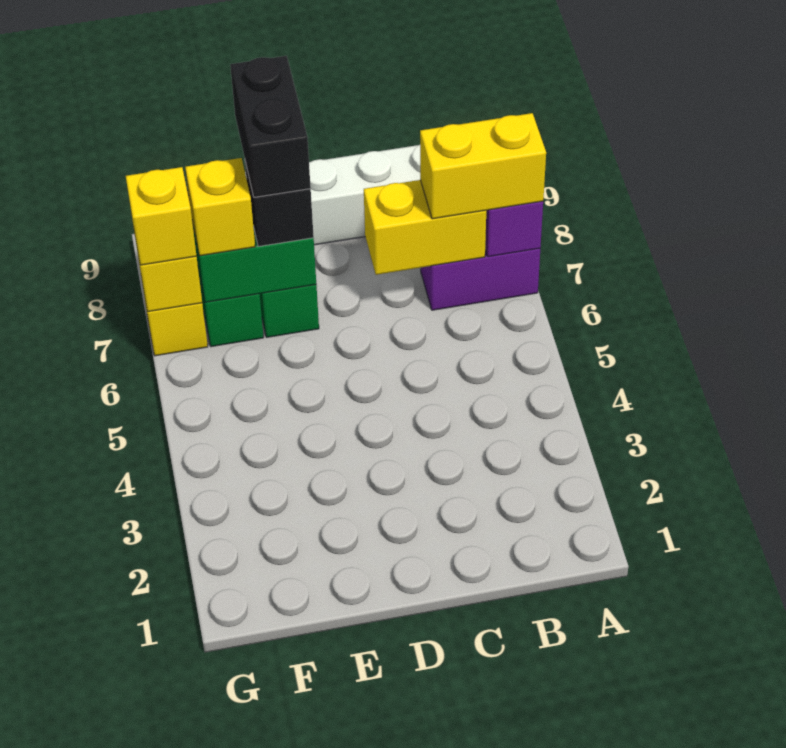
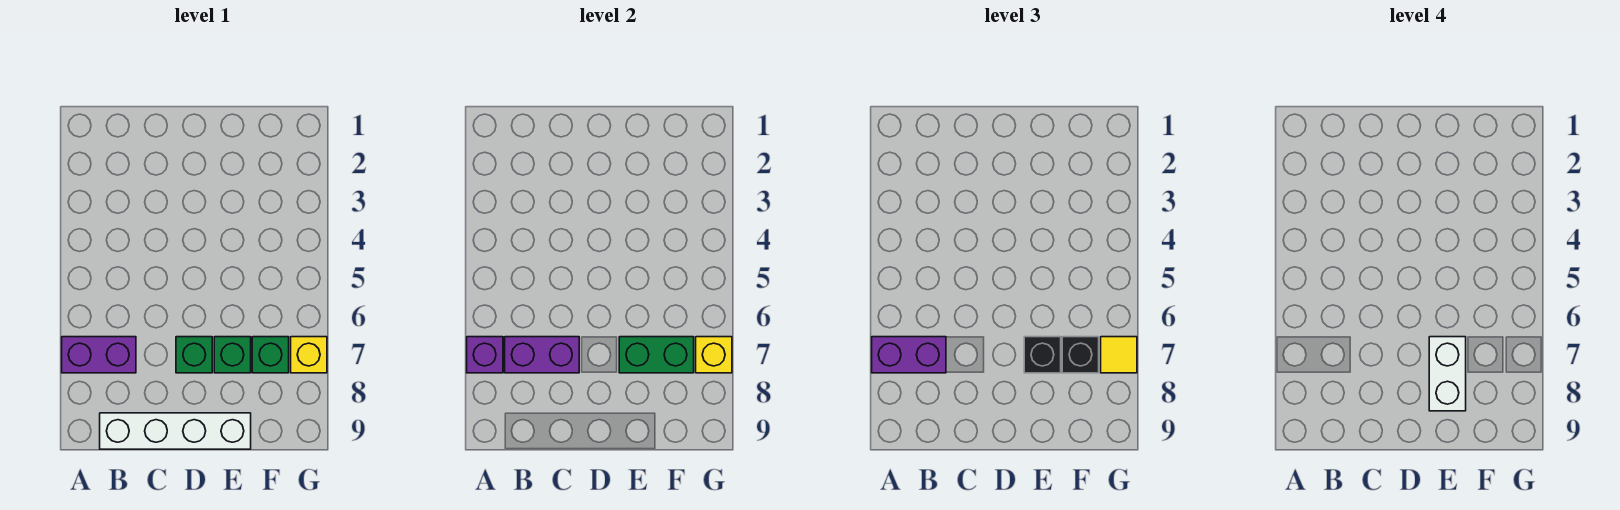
yellow brick A7:B7 level 3 -> purple brick A7:B7 level 3
yellow brick B7:C7 level 2 -> purple brick B7:C7 level 2
none -> green brick D7 level 1
black brick E7:E8 level 4 -> white brick E7:E8 level 4
yellow brick F7 level 3 -> black brick F7 level 3
yellow brick G7 level 3 -> yellow tile G7 level 3

